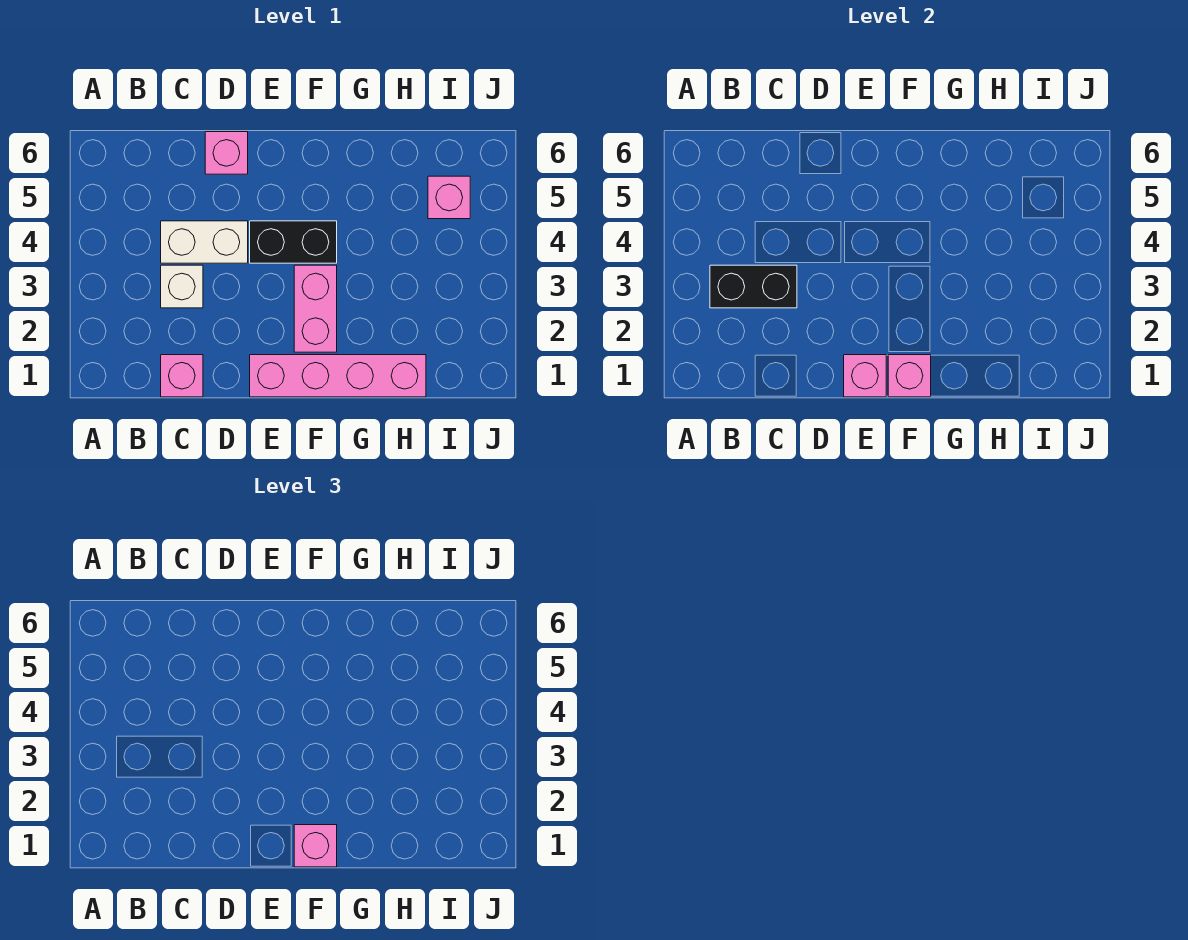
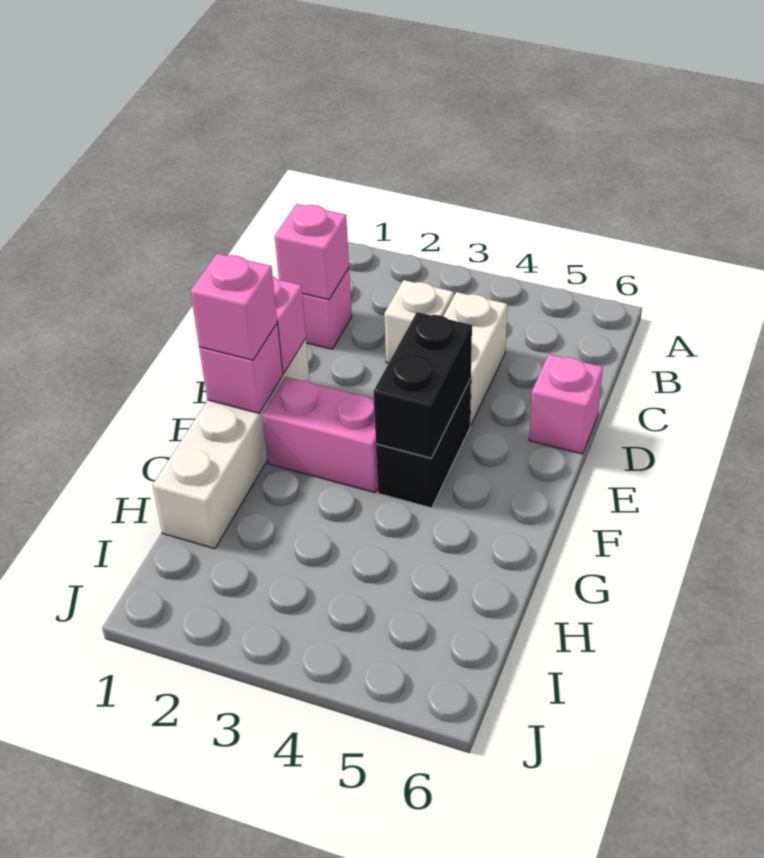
black brick B3:C3 level 2 -> black brick E4:F4 level 2
pink brick E1:H1 level 1 -> white brick E1:H1 level 1
pink brick I5 level 1 -> pink brick C1 level 2

